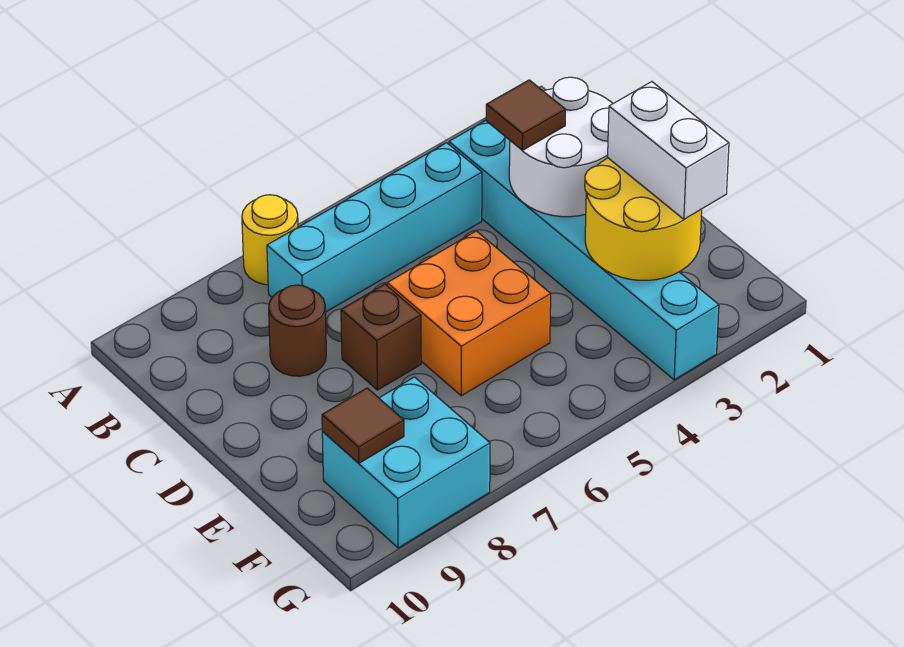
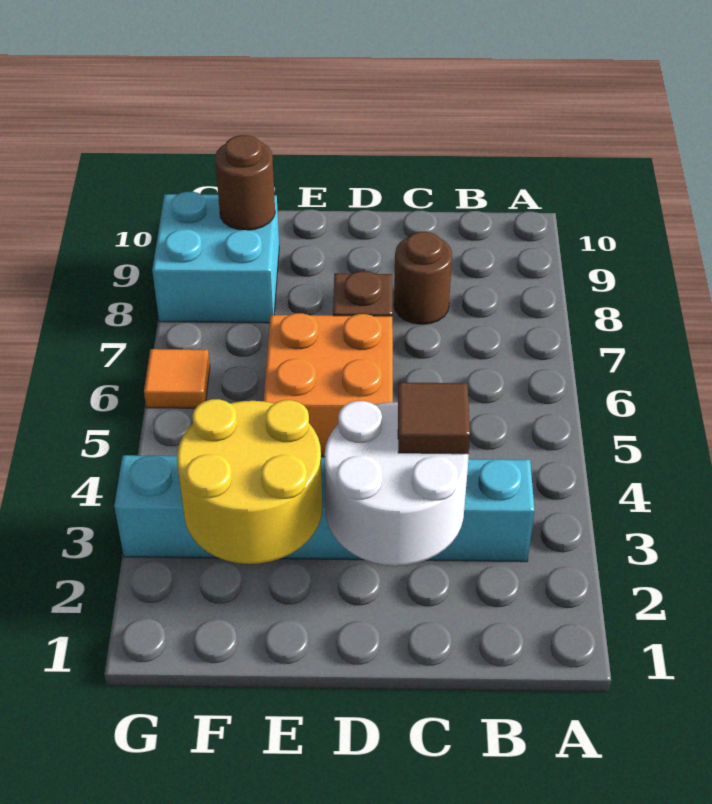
yellow round brick A7 level 1 -> none
cyan brick B4:B7 level 1 -> none
white brick E2:F2 level 3 -> none
brown tile F9 level 2 -> brown round brick F9 level 2
none -> orange tile G6 level 1

